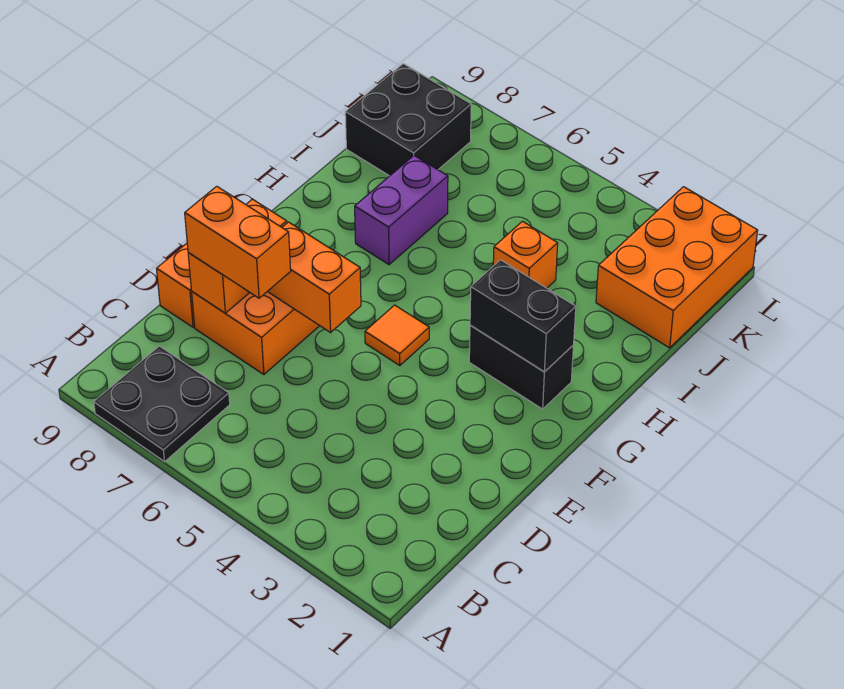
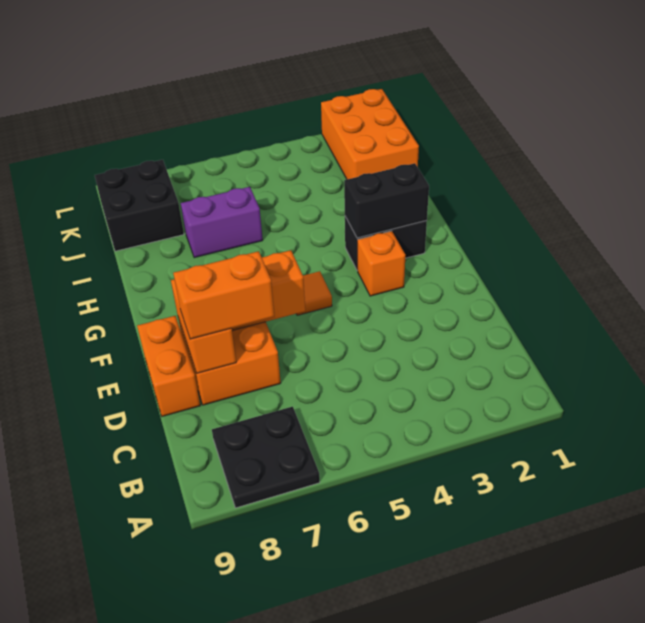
purple brick H7:I7 level 1 -> purple brick I6:I7 level 1
orange brick I4 level 1 -> orange brick F3 level 1

